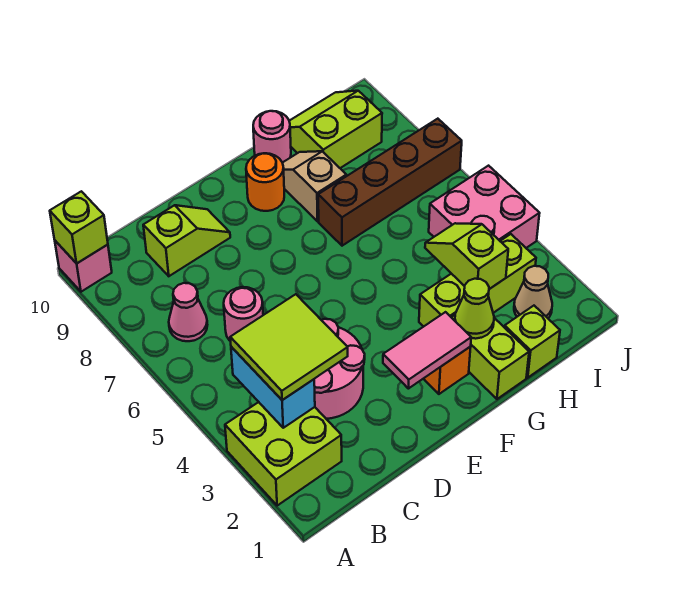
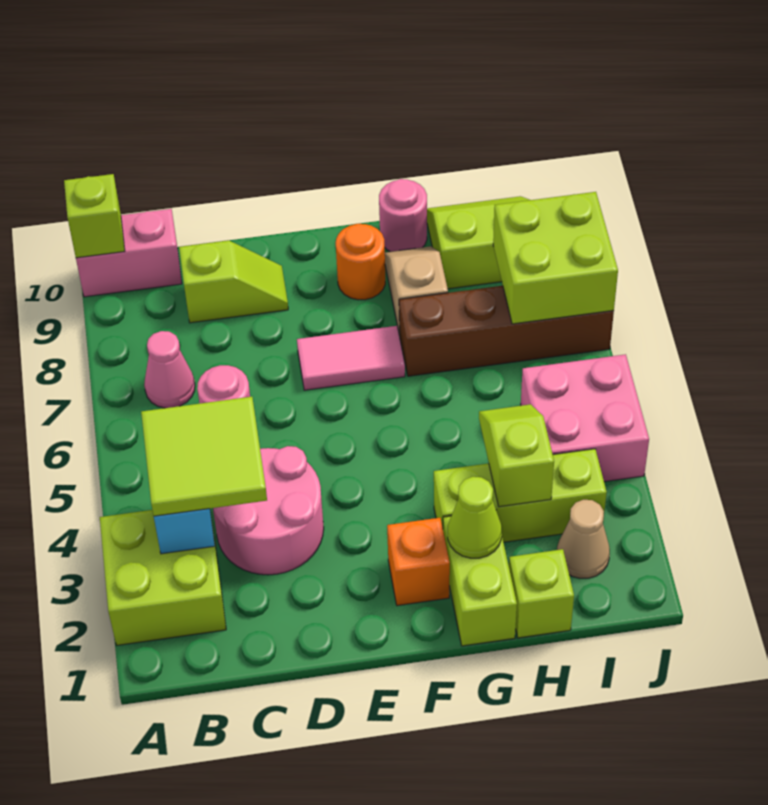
pink brick A10 level 1 -> pink brick A10:B10 level 1
pink tile E2:F2 level 2 -> pink tile E7:F7 level 1
none -> lime brick I7:J8 level 2

